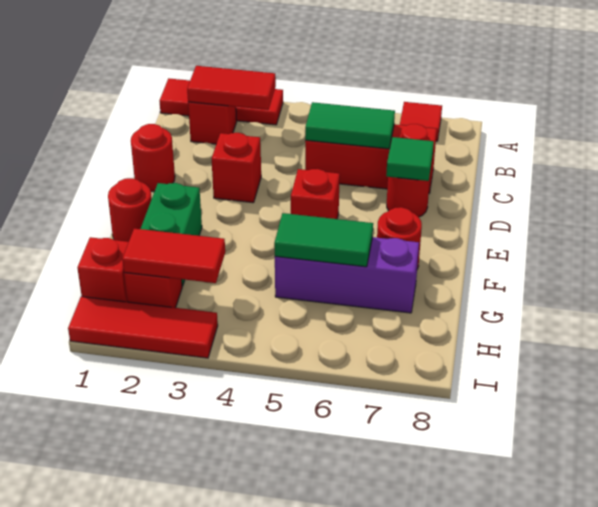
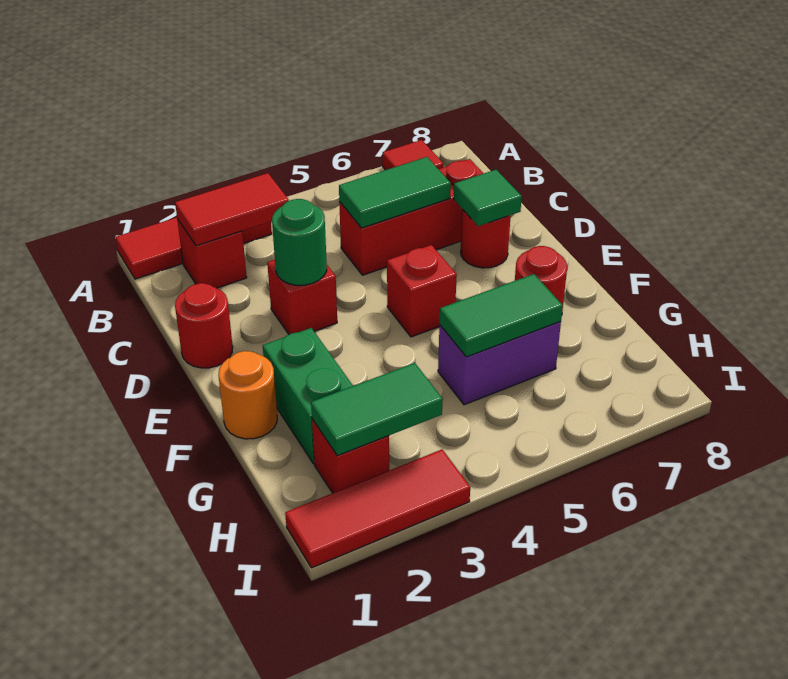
none -> green round brick D3 level 2
red round brick F1 level 1 -> orange round brick F1 level 1
purple brick G5:G7 level 1 -> purple brick G5:G6 level 1
red brick H1 level 1 -> none
red tile H2:H3 level 2 -> green tile H2:H3 level 2

